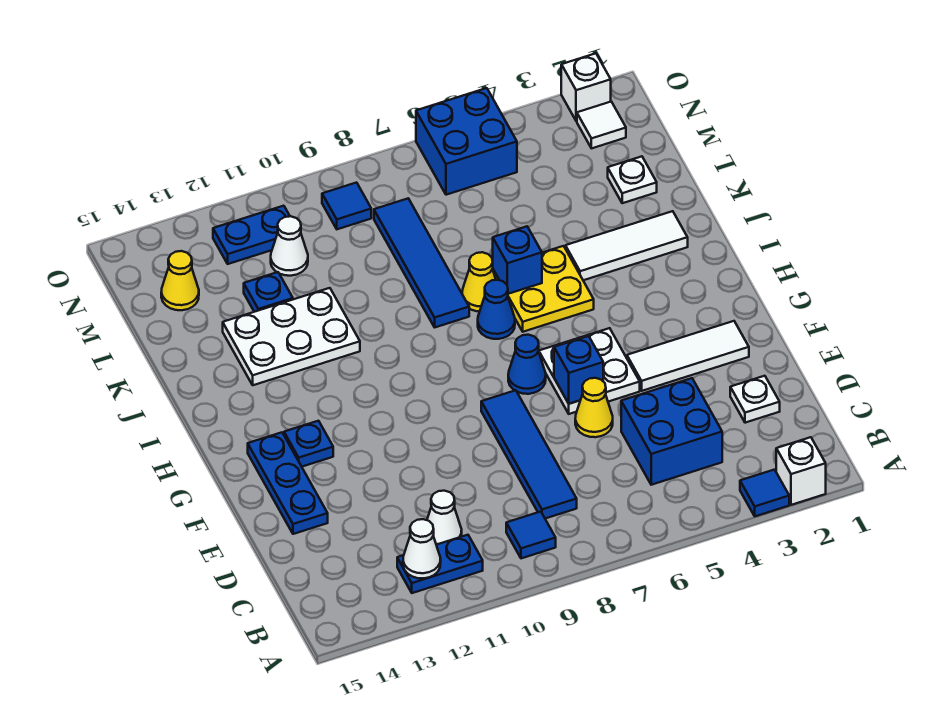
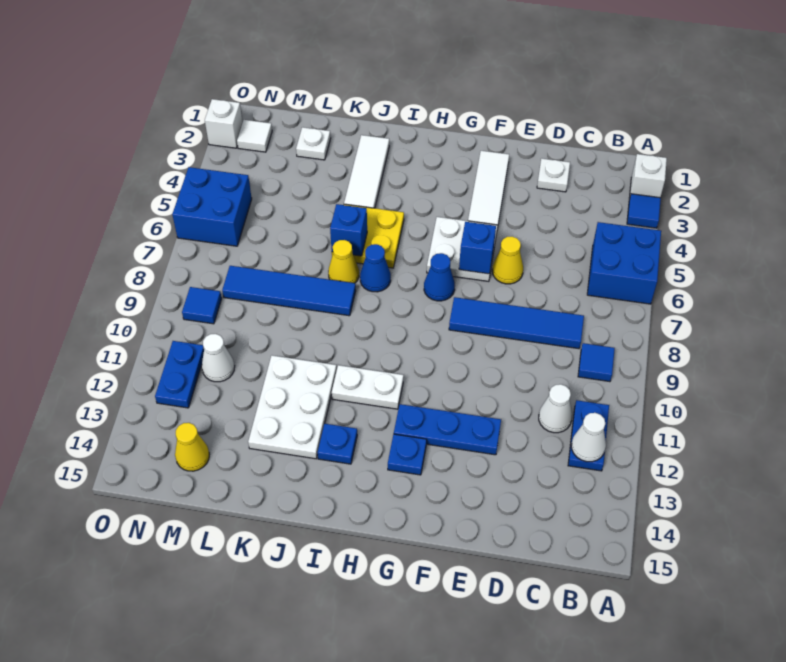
blue brick C4:D5 level 1 -> blue brick A5:B6 level 1
blue plate E14:G14 level 1 -> blue plate E12:G12 level 1
none -> white plate H11:I11 level 1
blue plate L12 level 1 -> blue plate I13 level 1

